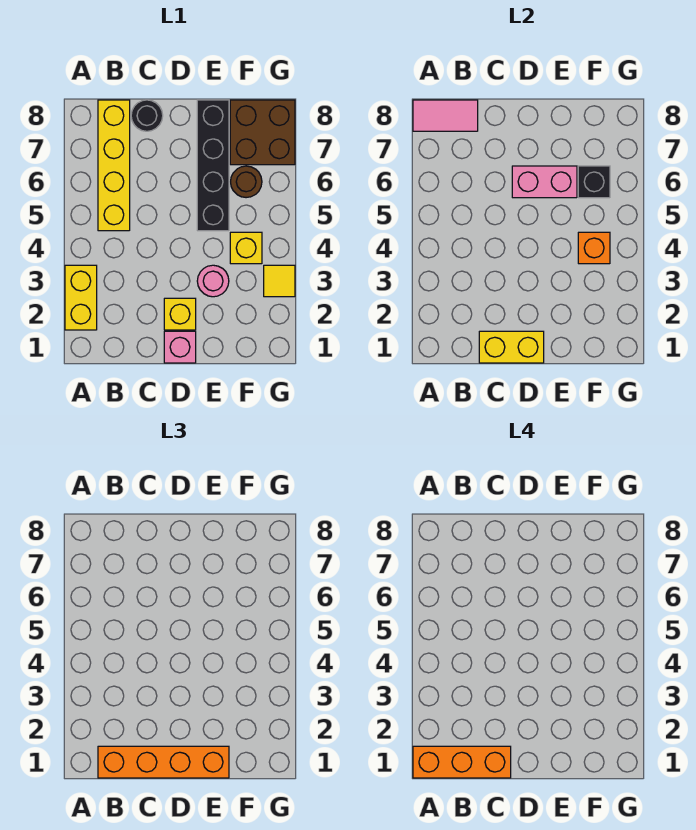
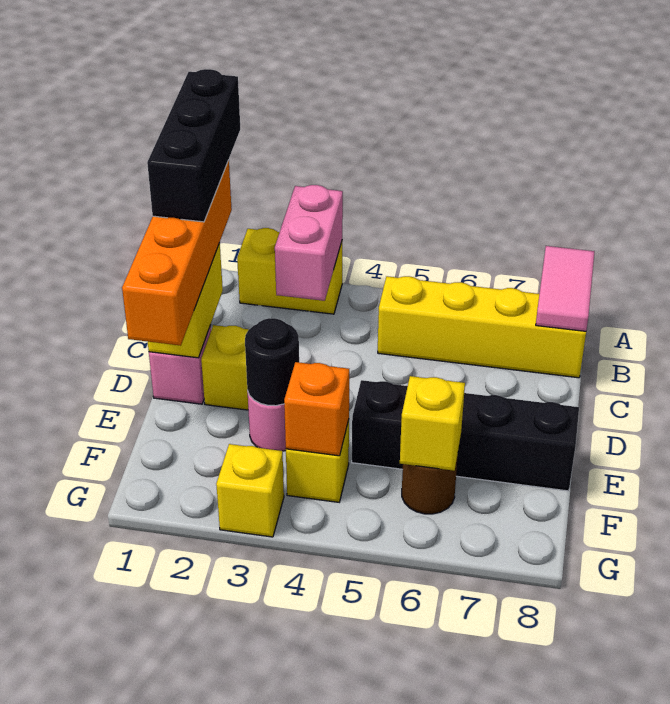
orange brick A1:C1 level 4 -> black brick A1:C1 level 4
black round brick C8 level 1 -> black round brick E3 level 2
pink brick D6:E6 level 2 -> pink brick A3:B3 level 2
black brick F6 level 2 -> yellow brick F6 level 2
brown brick F7:G8 level 1 -> none
yellow tile G3 level 1 -> yellow brick G3 level 1

